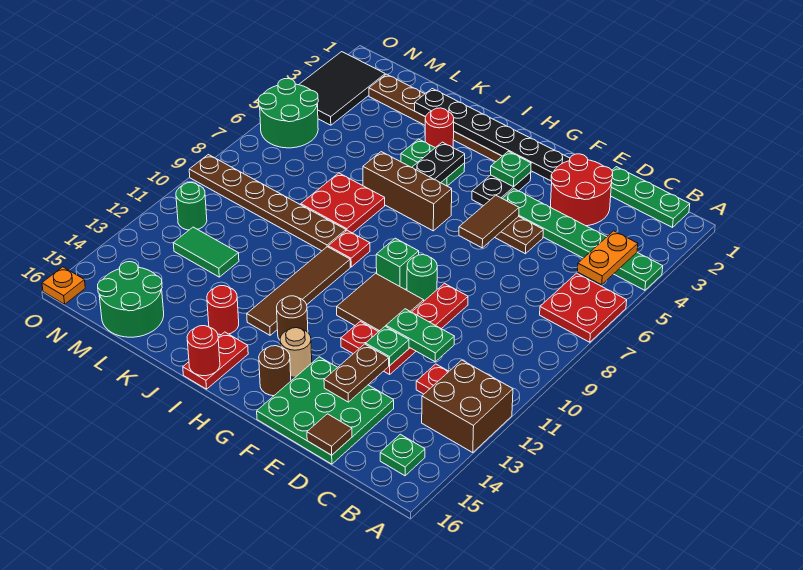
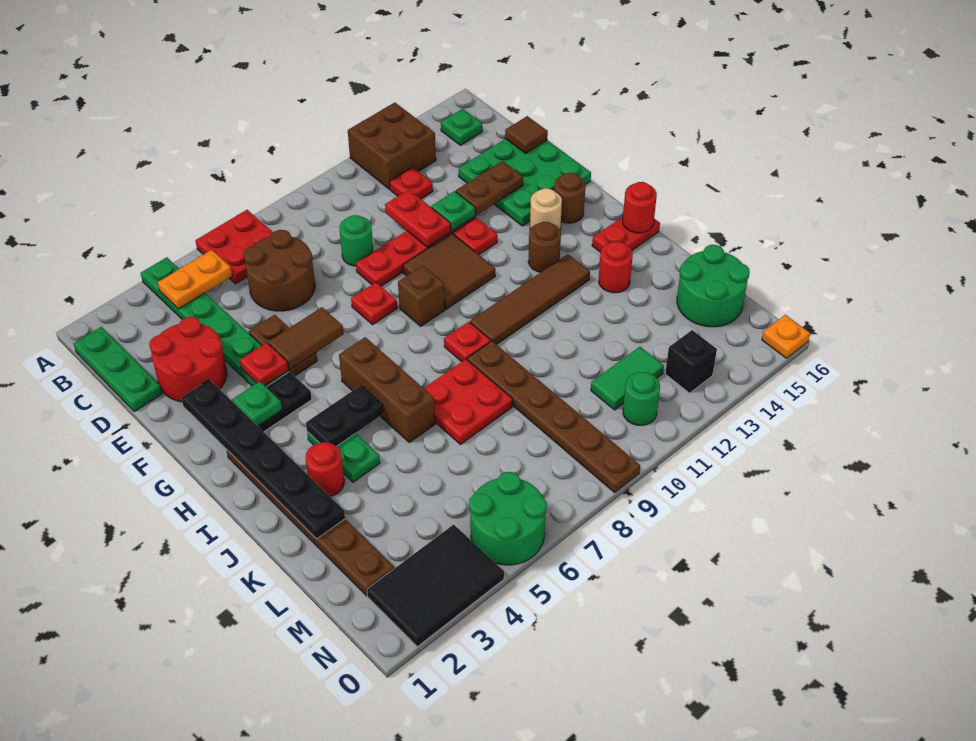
none -> brown round brick C6:D7 level 1
green plate D11:E11 level 2 -> red plate D11:E11 level 2
none -> red plate F4 level 2
none -> red plate F8 level 1
green round brick F9 level 1 -> green round brick D9 level 1
green brick G9 level 1 -> brown brick G9 level 1
green tile L12:M12 level 1 -> green tile M11:M12 level 1
none -> black brick N13 level 1

